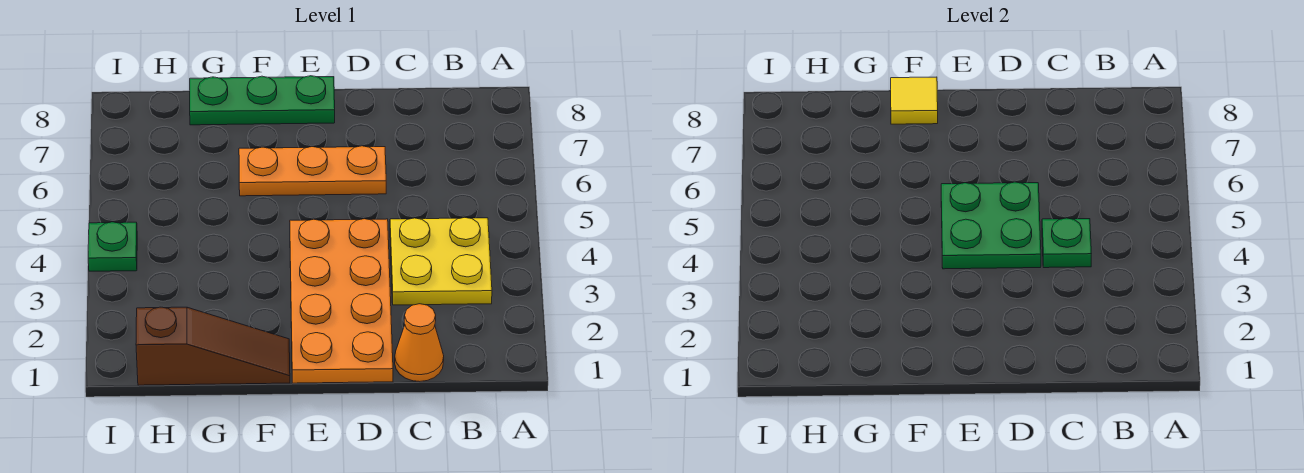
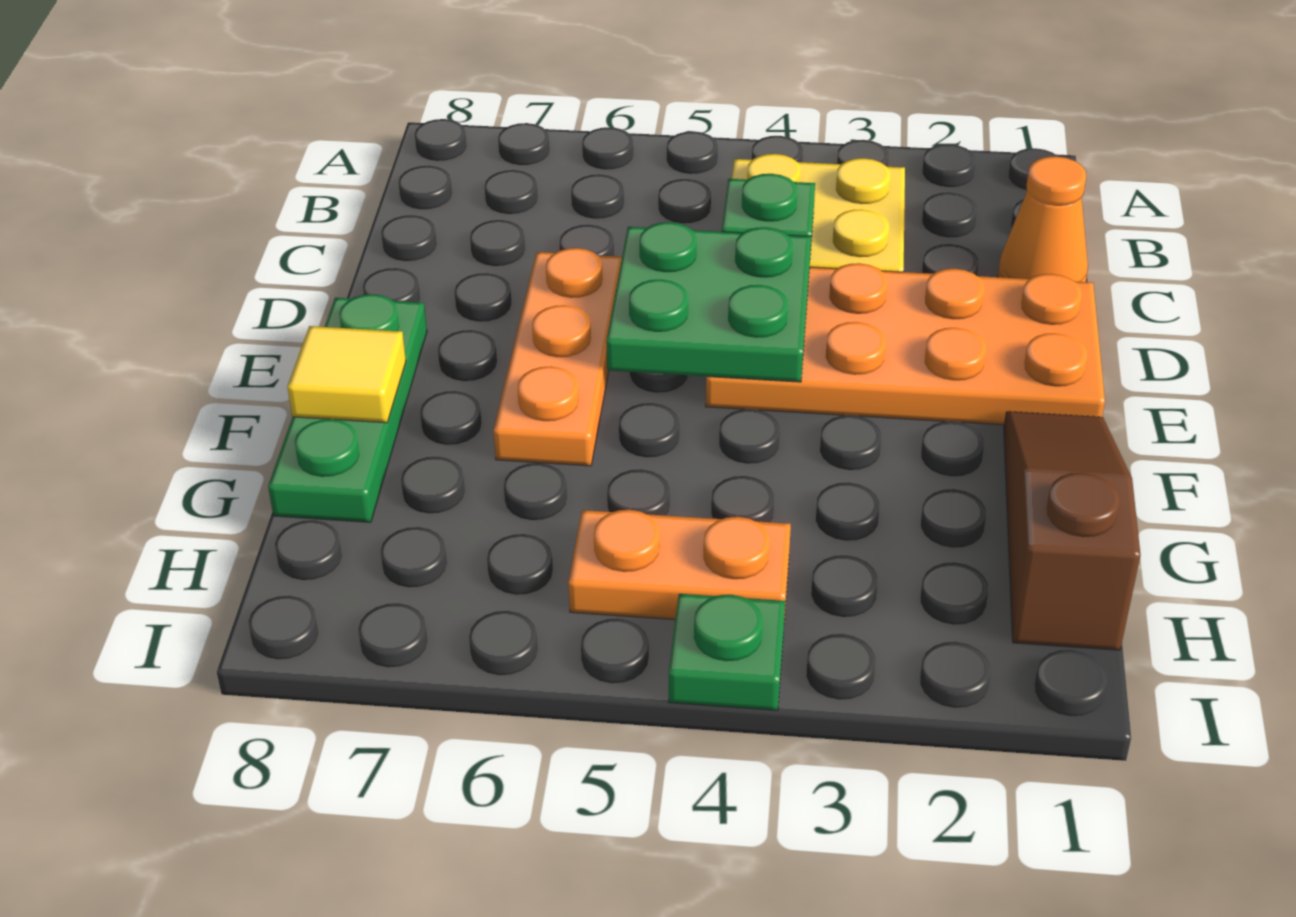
none -> orange plate H4:H5 level 1

